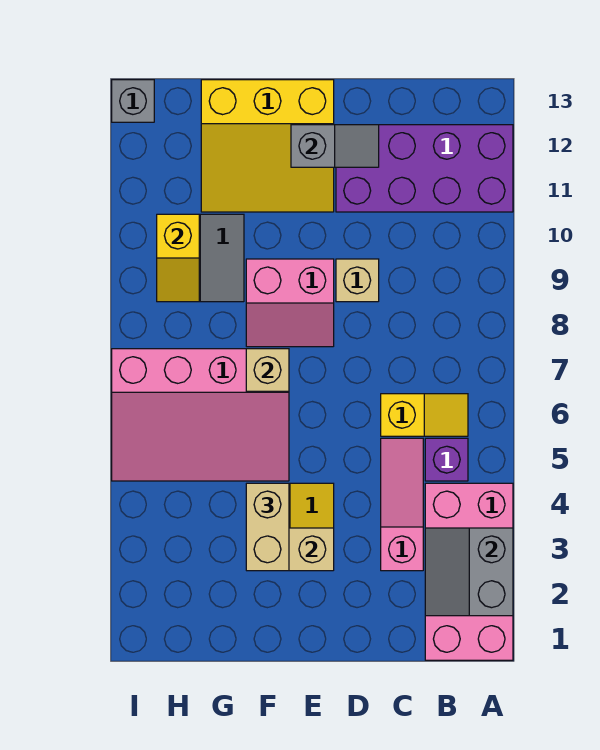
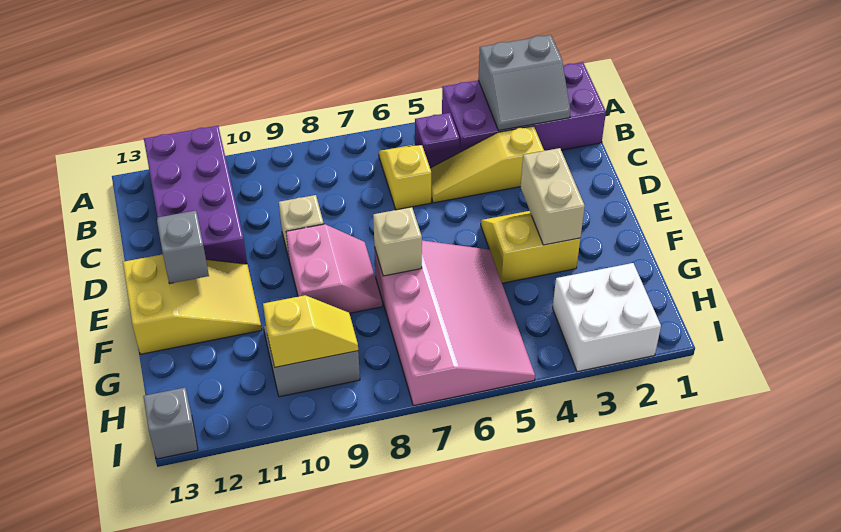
pink brick A1:B4 level 1 -> purple brick A1:B4 level 1
pink slope C3:C5 level 1 top 3 -> yellow slope C3:C5 level 1 top 3
yellow slope E11:G13 level 1 top 13 -> yellow slope E11:F13 level 1 top 13
tan brick F3:F4 level 3 -> none
none -> white brick H2:I3 level 1

